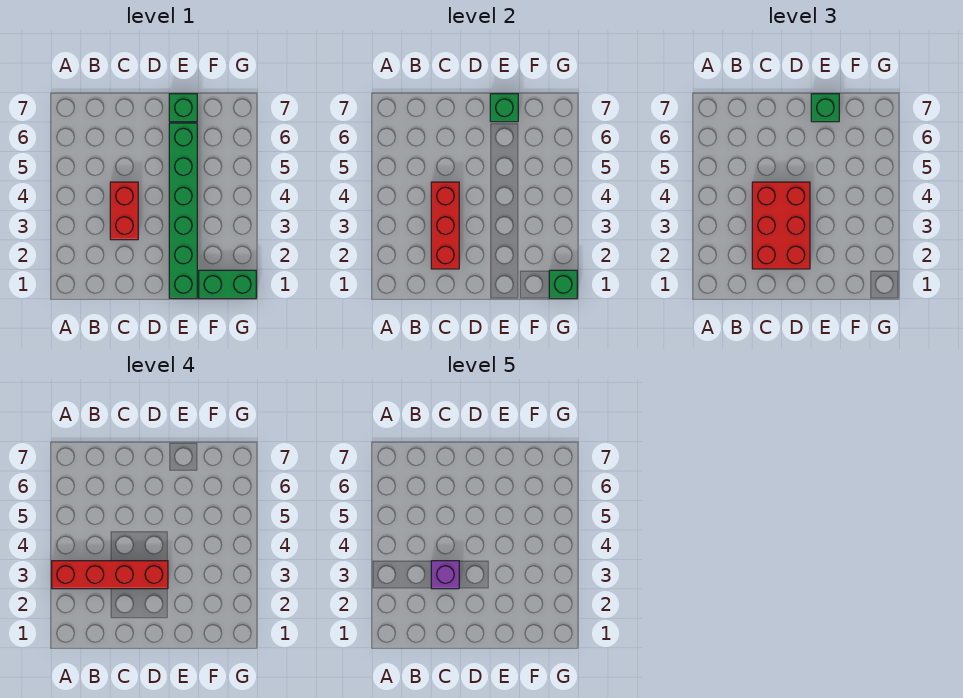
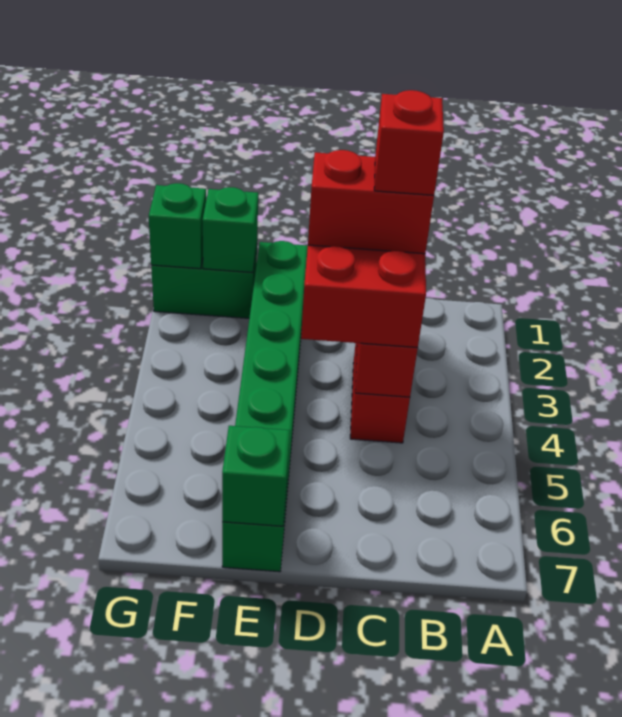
red brick A3:D3 level 4 -> red brick C3:D3 level 4
purple brick C3 level 5 -> red brick C3 level 5
green brick E7 level 3 -> green brick F1 level 2

